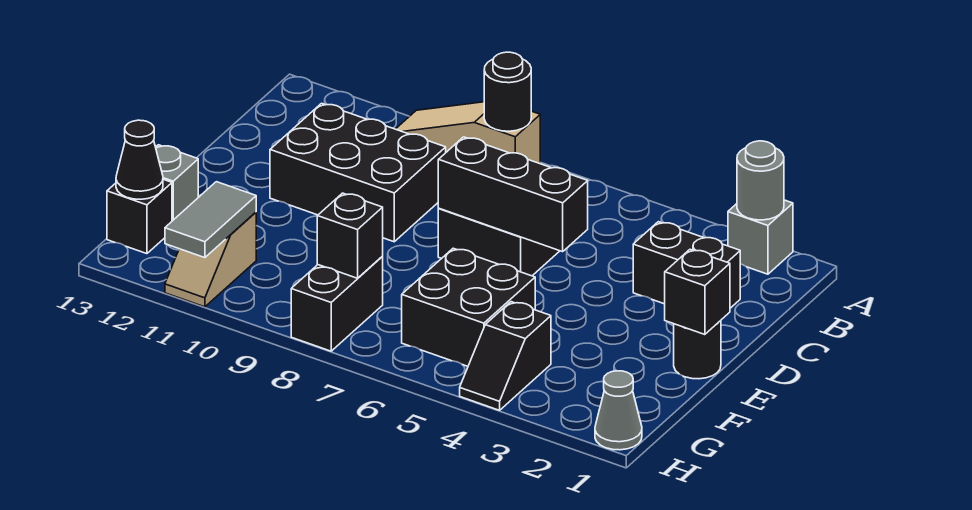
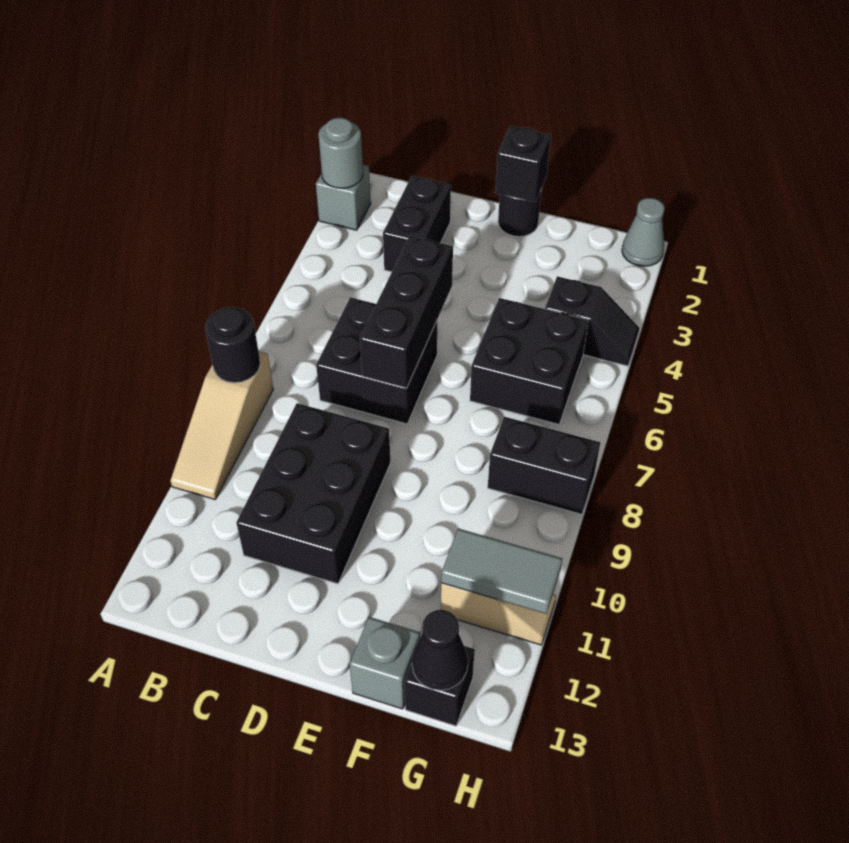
black brick G8 level 2 -> none

